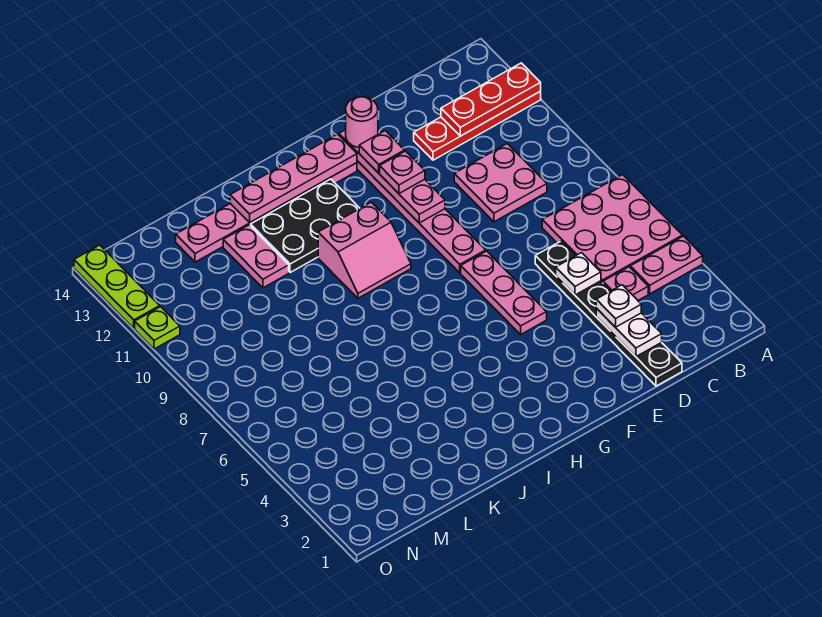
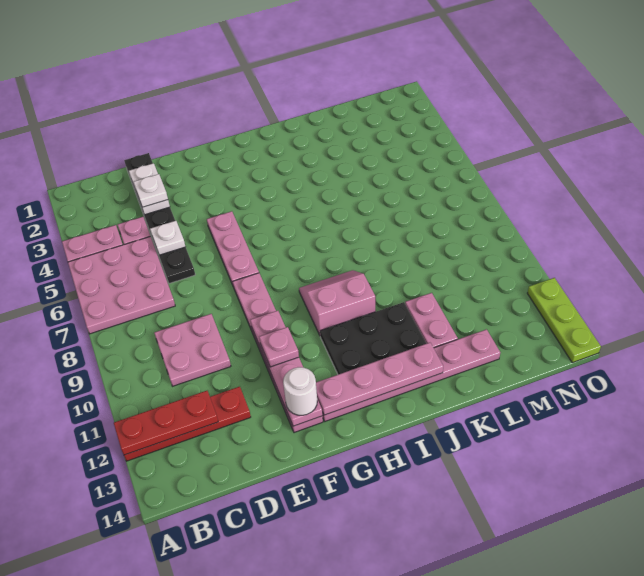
pink plate F12 level 3 -> none
pink round brick F13 level 3 -> white round brick F13 level 3
lime plate O11 level 1 -> none

